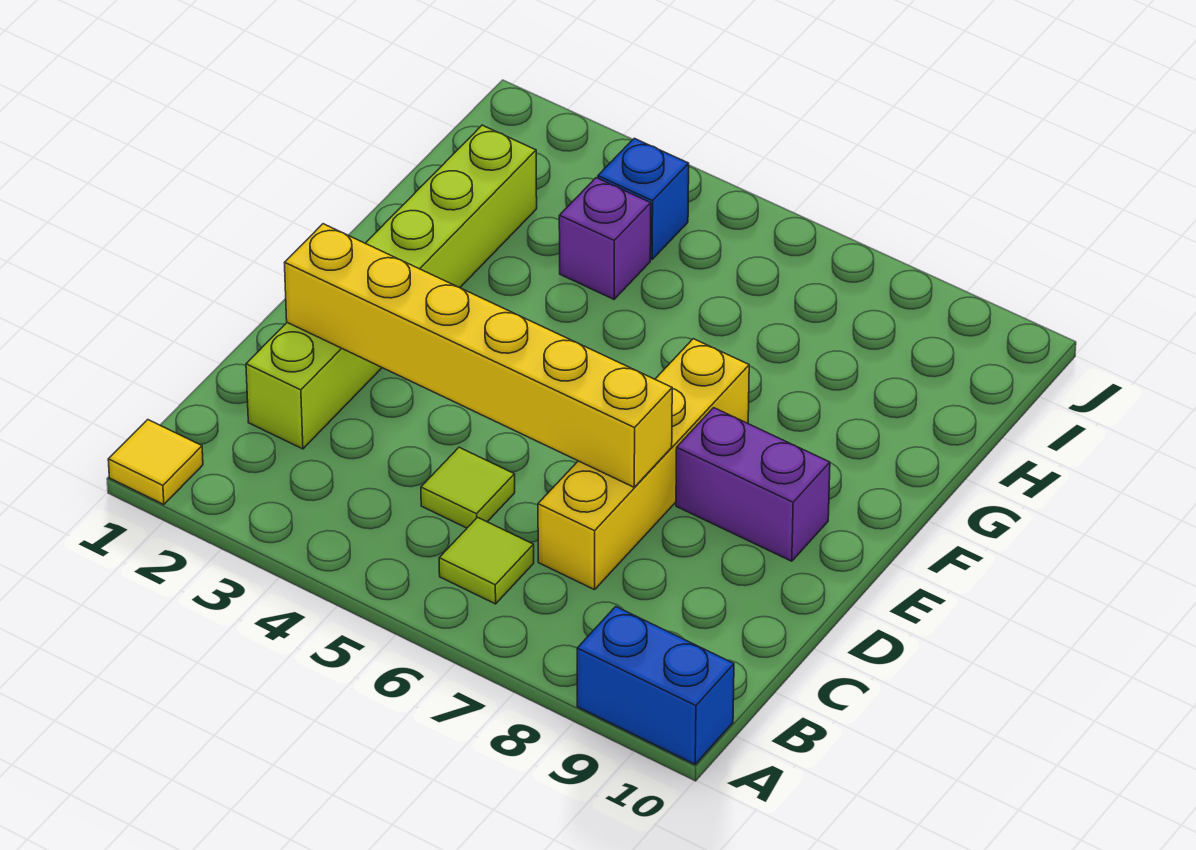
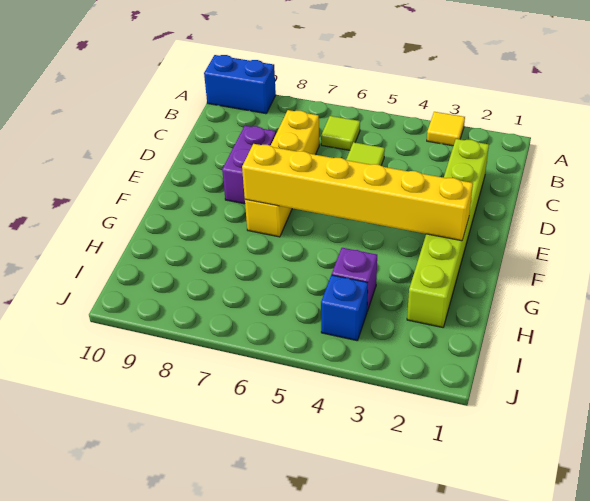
yellow tile A1 level 1 -> yellow tile A3 level 1
yellow brick D2:D7 level 2 -> yellow brick F2:F7 level 2
purple brick E8:E9 level 1 -> purple brick D8:E8 level 1

